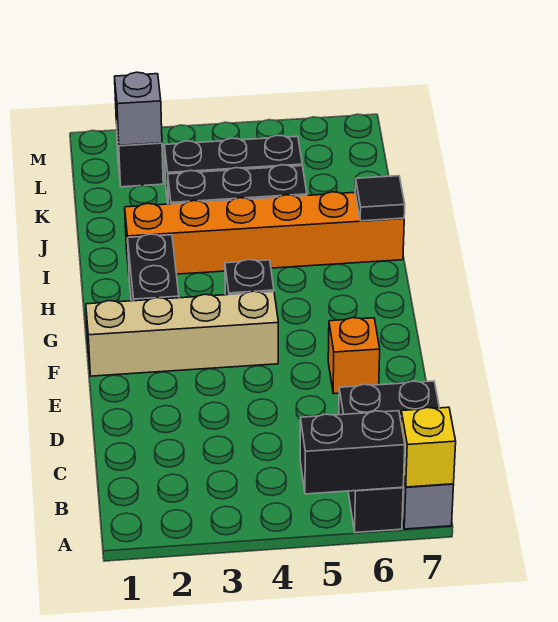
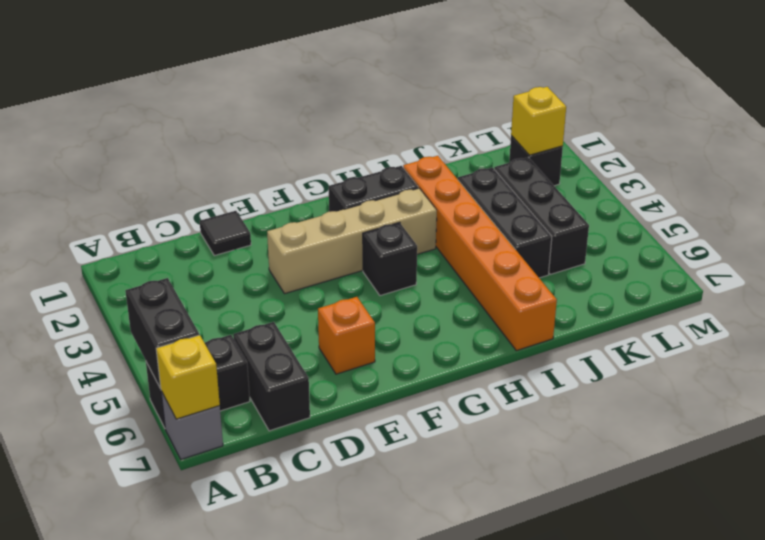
tan brick F1:F4 level 1 -> tan brick E3:H3 level 1
black tile I7 level 2 -> black tile D1 level 1
grey brick L2 level 2 -> yellow brick L2 level 2

